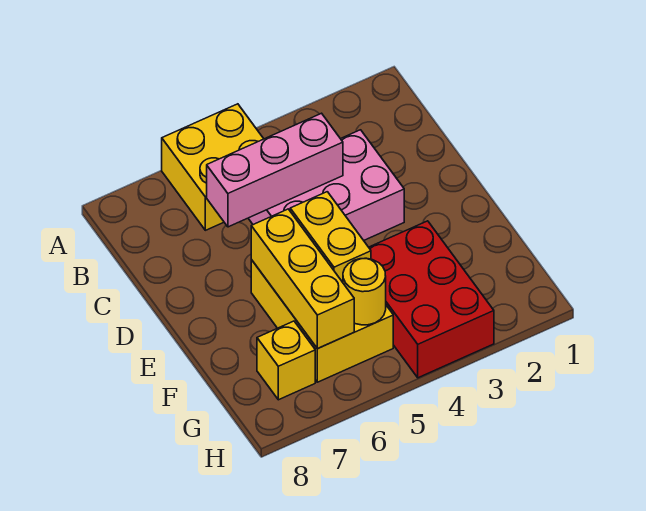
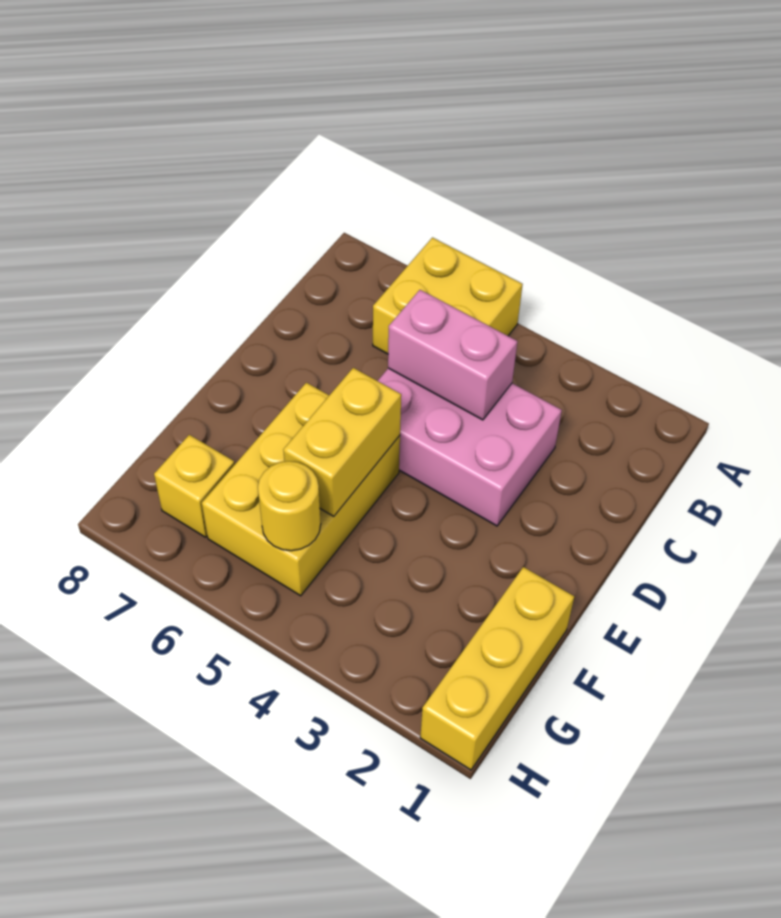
pink brick C4:C6 level 2 -> pink brick C4:C5 level 2
yellow brick E6:G6 level 2 -> yellow brick F1:H1 level 1
red brick F3:H4 level 1 -> none

